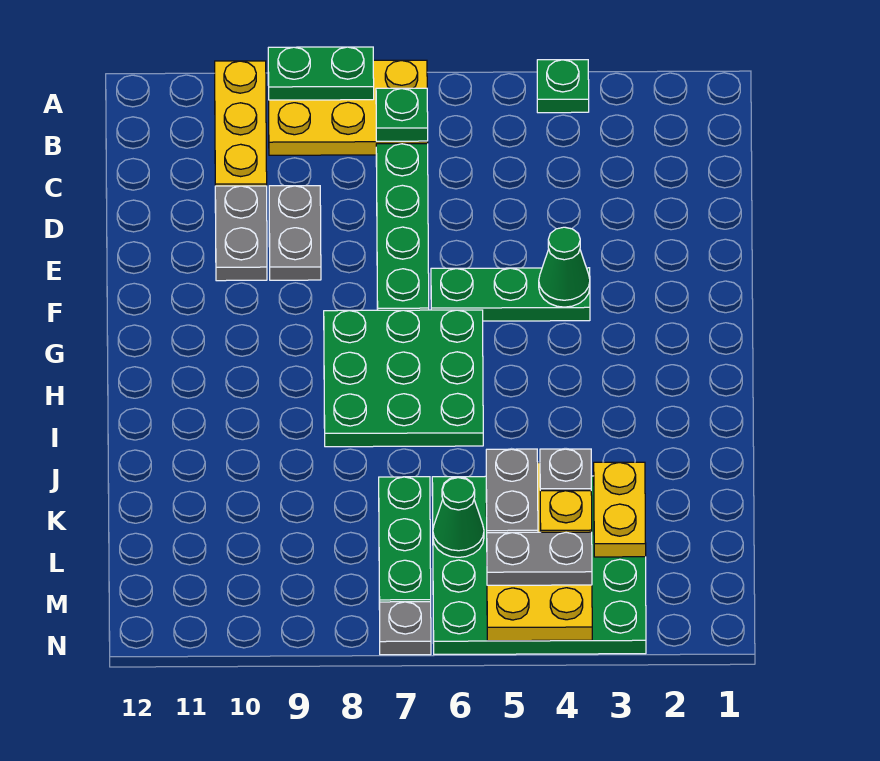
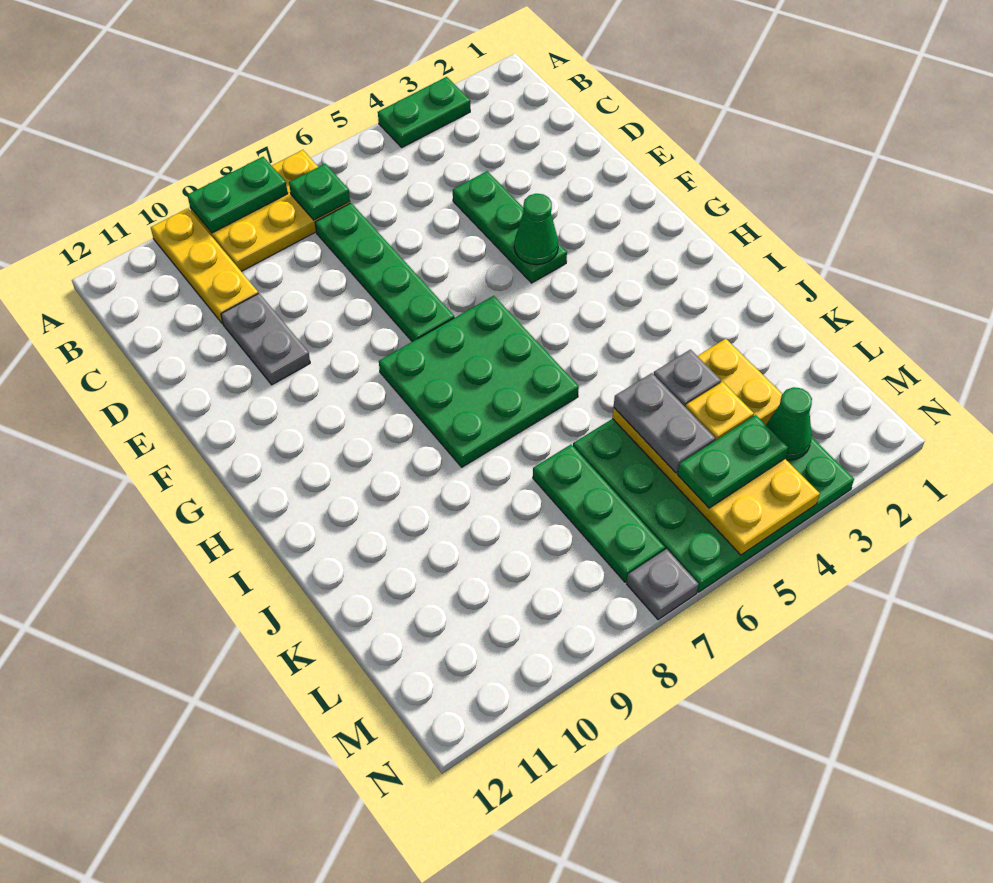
green plate A4 level 1 -> green plate A3:A4 level 1
grey plate D9:E9 level 1 -> none
green plate F4:F6 level 1 -> green plate D4:F4 level 1
green cone L6 level 2 -> green cone M3 level 2
grey plate M4:M5 level 3 -> green plate M4:M5 level 3

